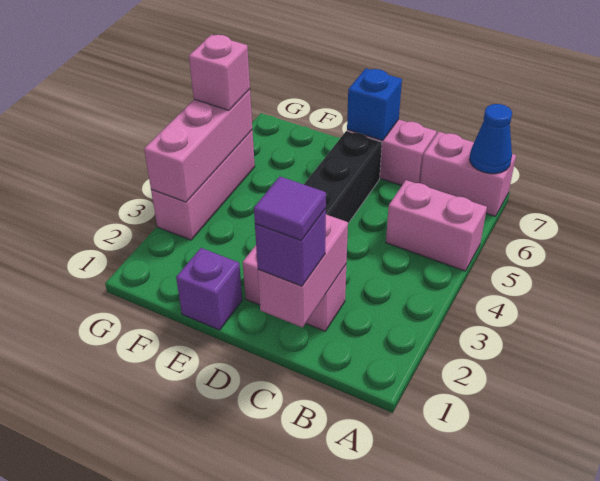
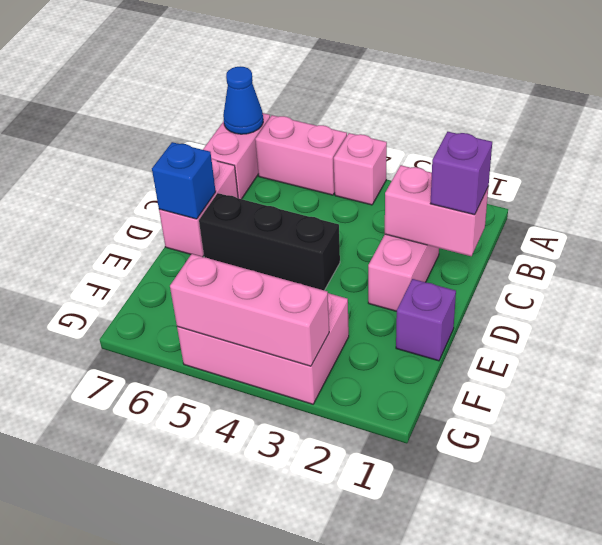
pink brick A5:B5 level 1 -> pink brick A5:A6 level 1
purple tile C1 level 4 -> none
pink brick G3:G5 level 1 -> pink brick F3:G5 level 1
pink brick G5 level 3 -> pink brick A4 level 1

